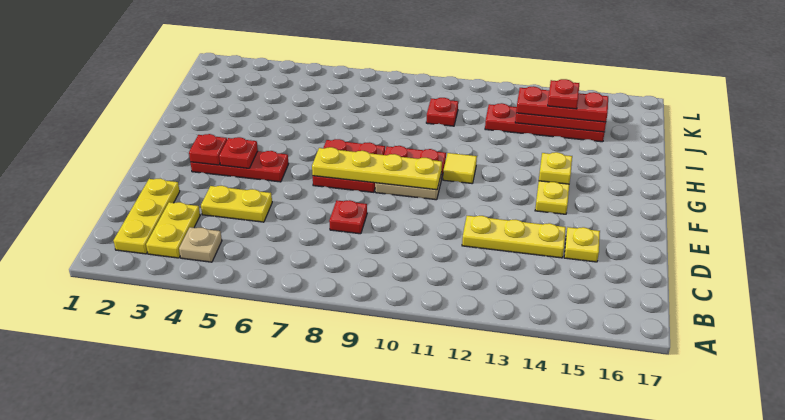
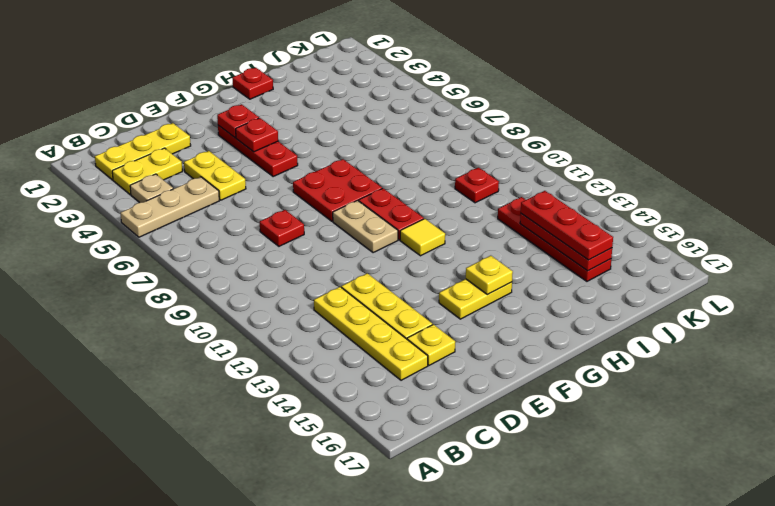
none -> tan plate A5:C5 level 1
yellow plate F7:F10 level 2 -> yellow plate C12:C15 level 1
red plate J14 level 4 -> red plate H1 level 1

